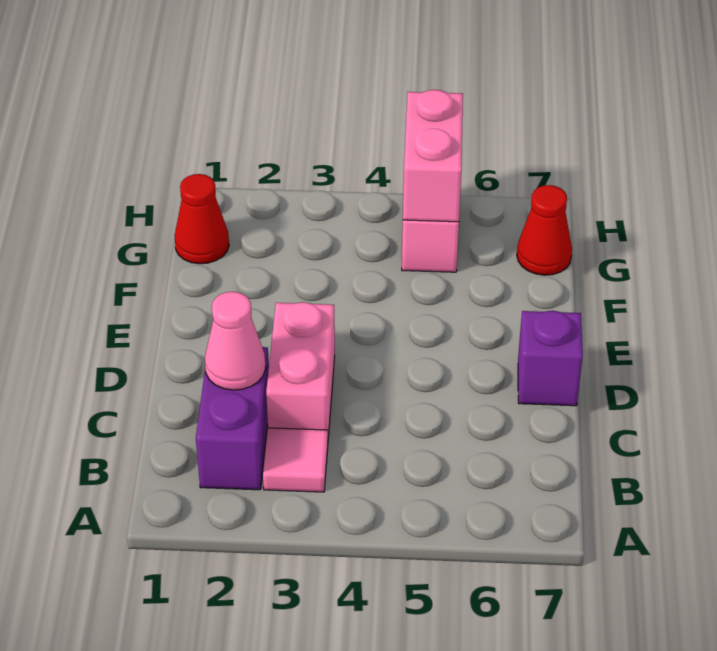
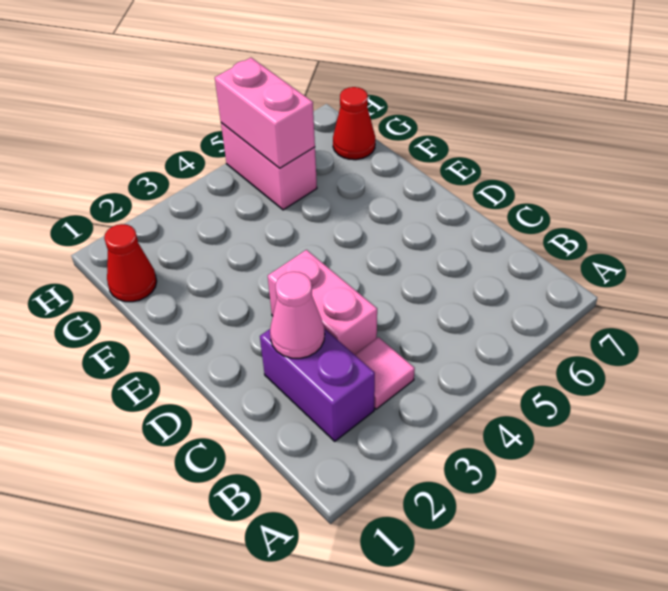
purple brick D7 level 1 -> none

